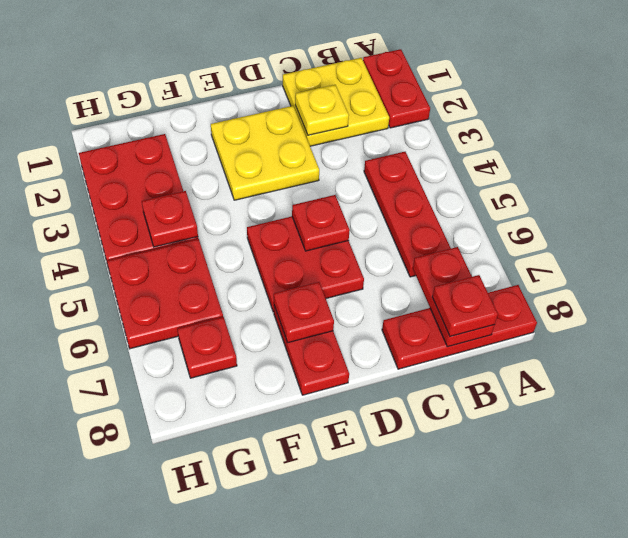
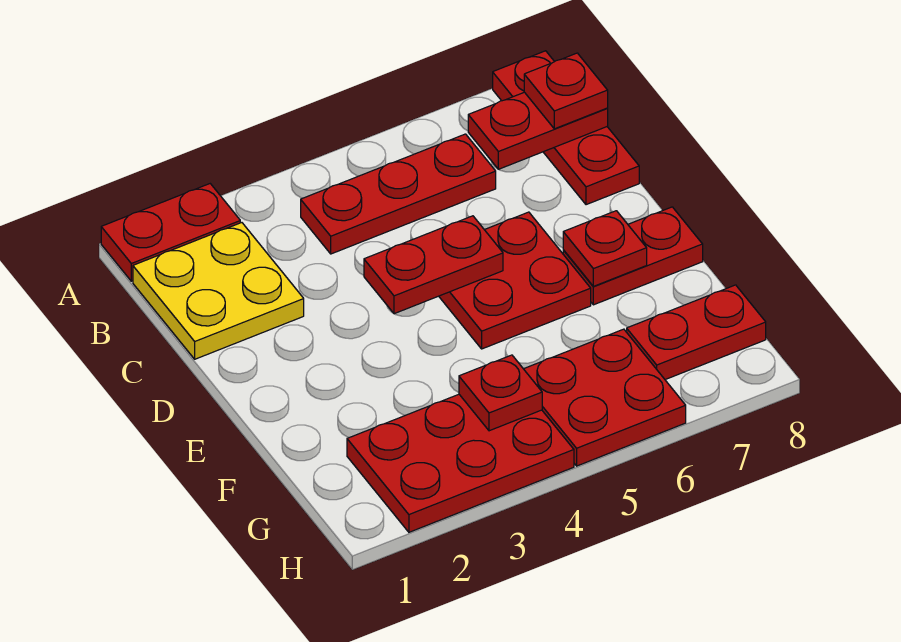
yellow plate C2 level 2 -> none
yellow plate D2:E3 level 1 -> none
red plate D5 level 2 -> red plate D4:D5 level 2
red plate G7 level 1 -> red plate G7:G8 level 1

